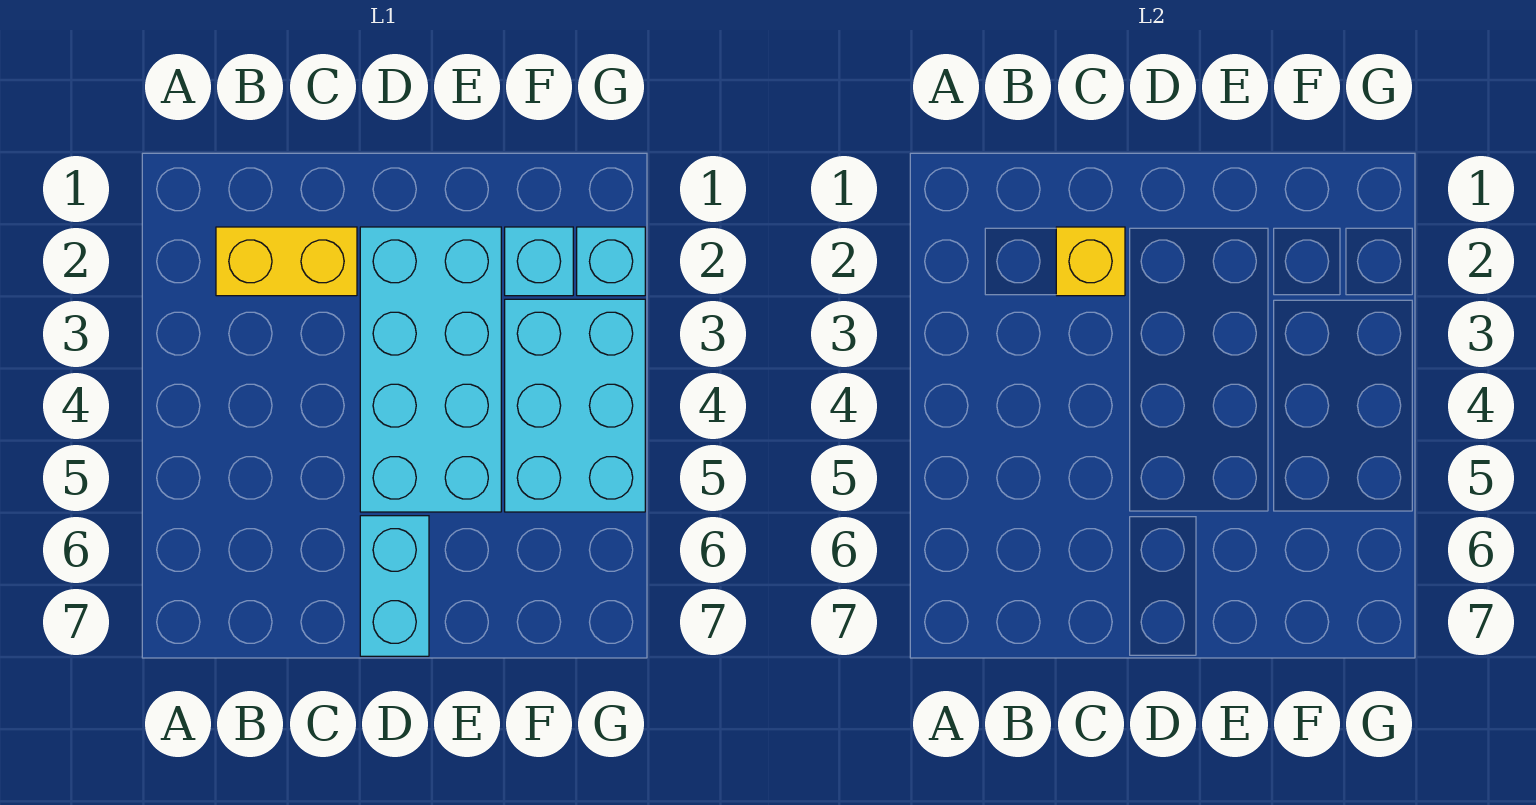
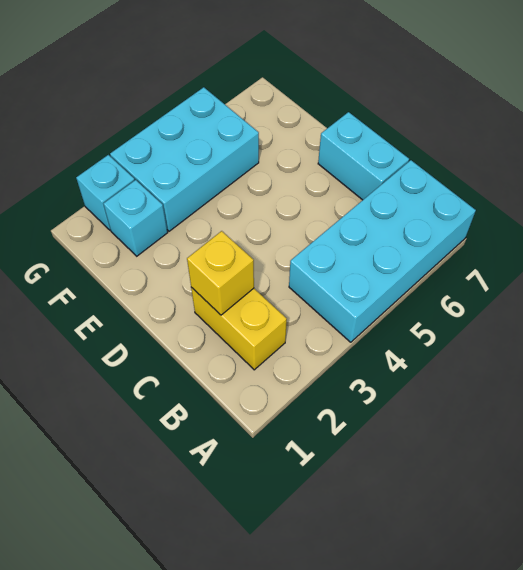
cyan brick D2:E5 level 1 -> cyan brick A4:B7 level 1
cyan brick D6:D7 level 1 -> cyan brick C7:D7 level 1

